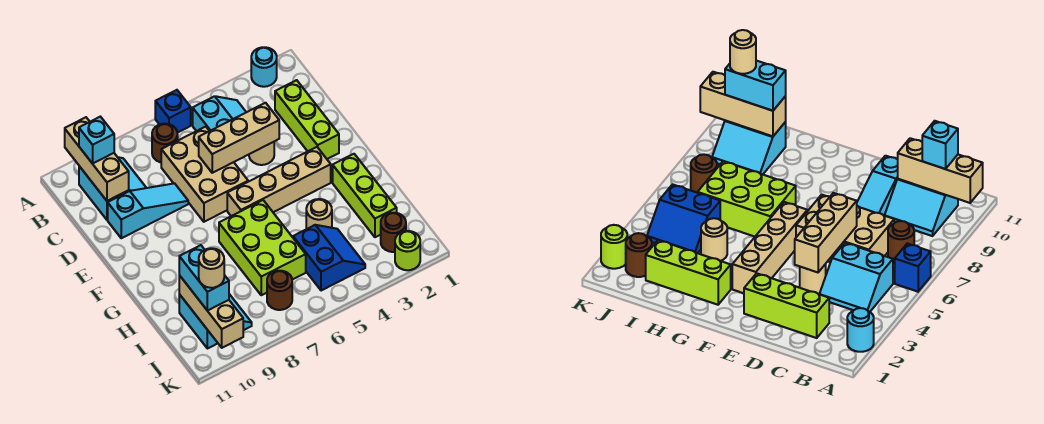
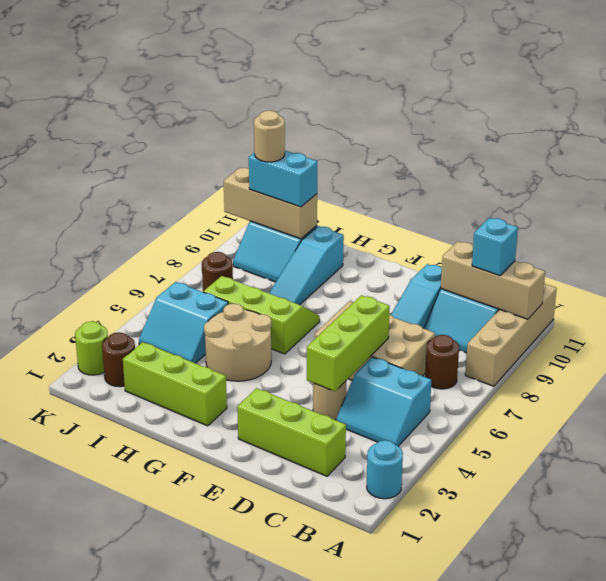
blue brick A6 level 1 -> none
tan brick D4:D6 level 2 -> lime brick D4:D6 level 2
tan brick F3:F6 level 1 -> tan brick A8:A11 level 1
lime brick G6:I7 level 1 -> lime slope G6:I7 level 1 top 6
tan round brick H4 level 1 -> tan round brick G4:H5 level 1
none -> cyan slope H8:H10 level 1 top 10
blue slope I4:J5 level 1 top 5 -> cyan slope I4:J5 level 1 top 5

